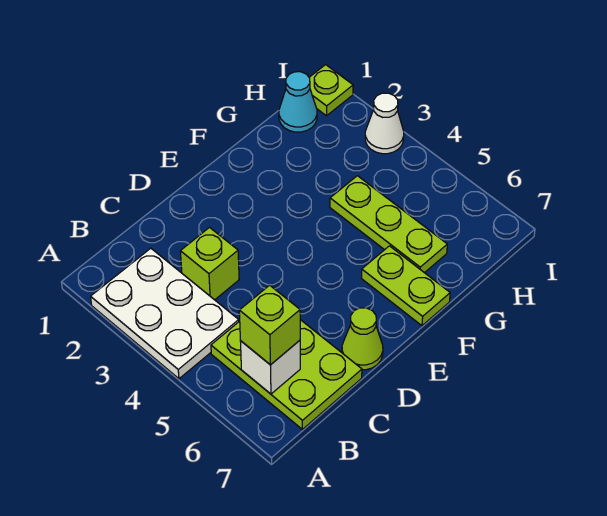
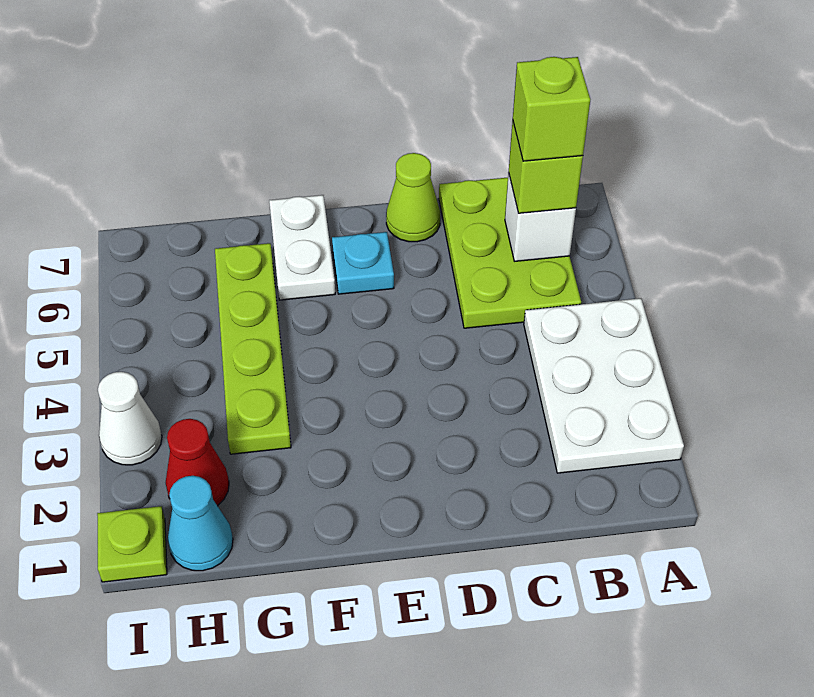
lime brick C3 level 1 -> lime brick B6 level 4
none -> cyan plate E6 level 1
lime plate F6:F7 level 1 -> white plate F6:F7 level 1
lime plate G4:G6 level 1 -> lime plate G3:G6 level 1
none -> red cone H2 level 1

